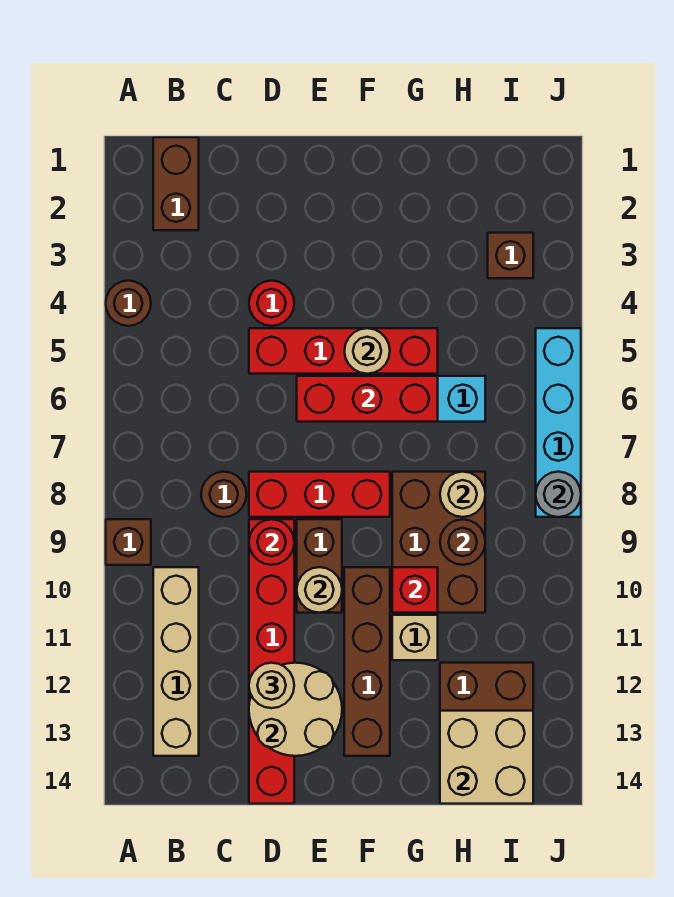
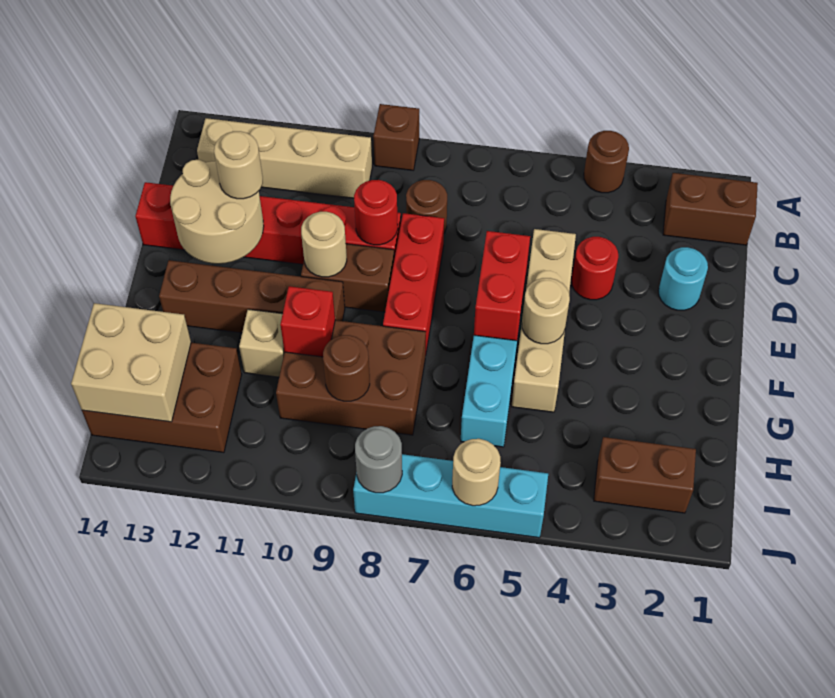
none -> cyan round brick D2 level 1
red brick D5:G5 level 1 -> tan brick D5:G5 level 1
red brick E6:G6 level 2 -> red brick E6:F6 level 2
tan round brick H8 level 2 -> tan round brick J6 level 2
brown brick I3 level 1 -> brown brick I2:I3 level 1

